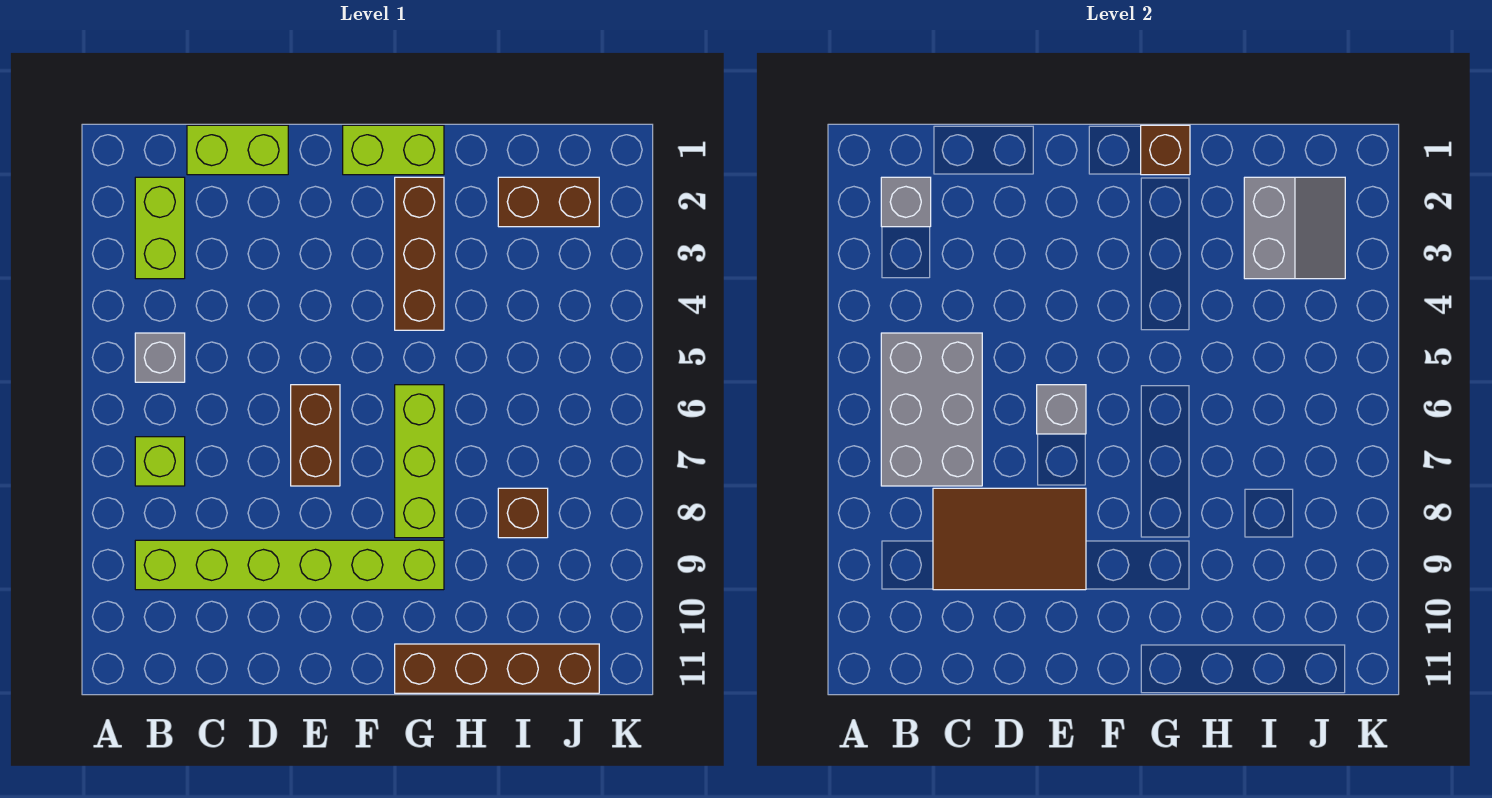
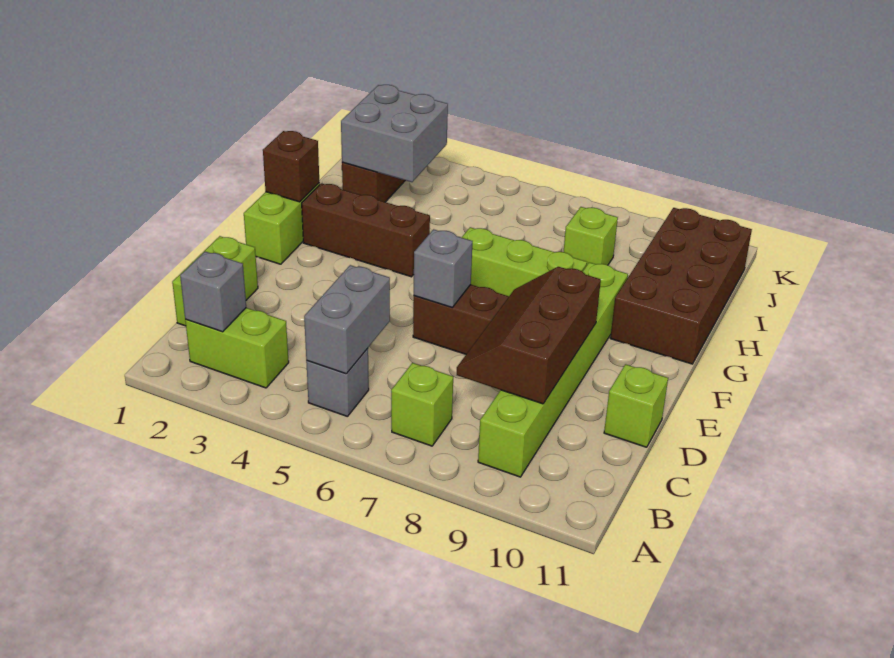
grey brick B5:C7 level 2 -> grey brick B5:C5 level 2
brown tile C8:E9 level 2 -> brown slope C8:E9 level 2 top 9
none -> lime brick D11 level 1
brown brick G11:J11 level 1 -> brown brick G10:J11 level 1
grey slope I2:J3 level 2 top I -> grey brick I2:J3 level 2
brown brick I8 level 1 -> lime brick I8 level 1

